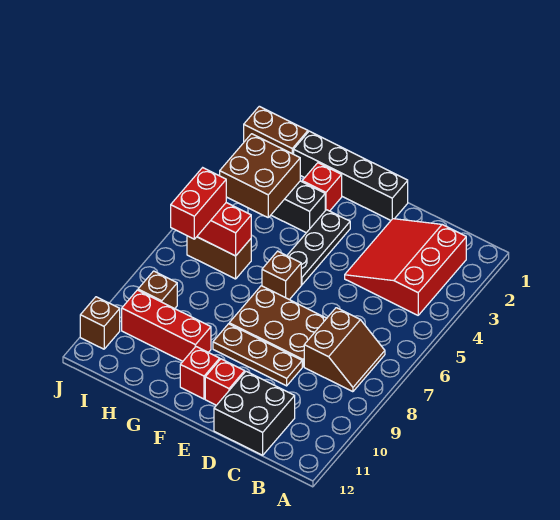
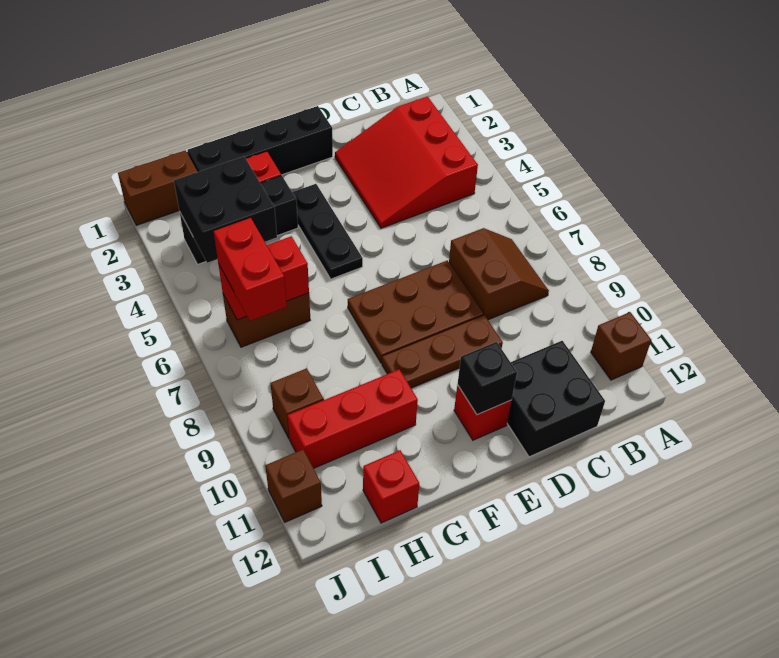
none -> black brick E11 level 2
brown brick F6 level 1 -> brown brick A11 level 1
red brick F11 level 1 -> red brick H12 level 1
brown brick H3:I4 level 2 -> black brick H3:I4 level 2

